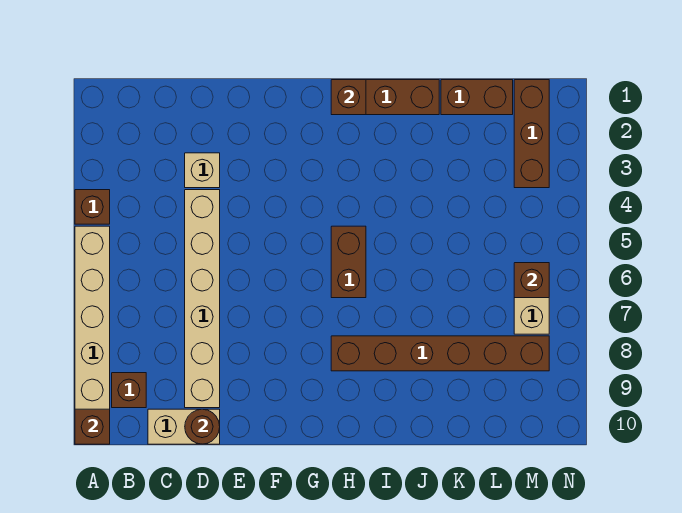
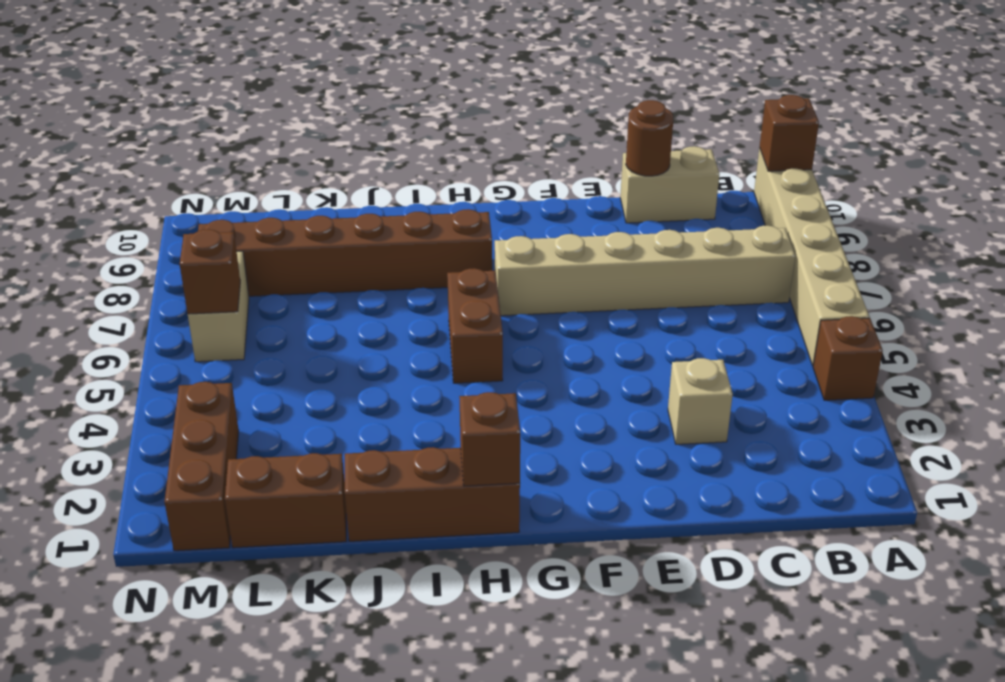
brown brick B9 level 1 -> none
tan brick D4:D9 level 1 -> tan brick B7:G7 level 1

